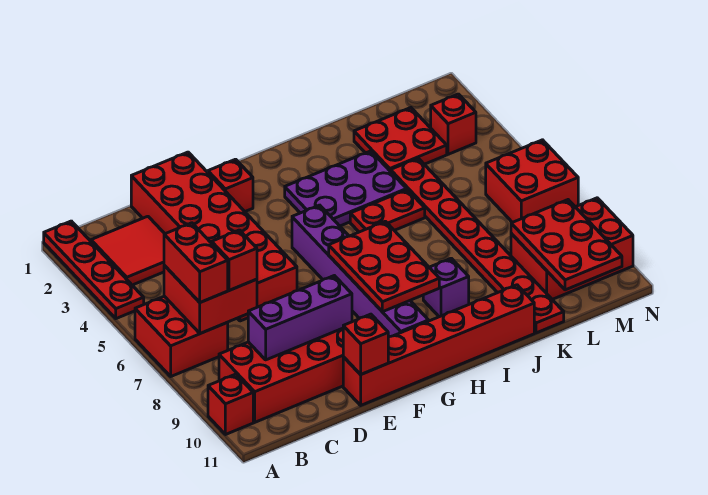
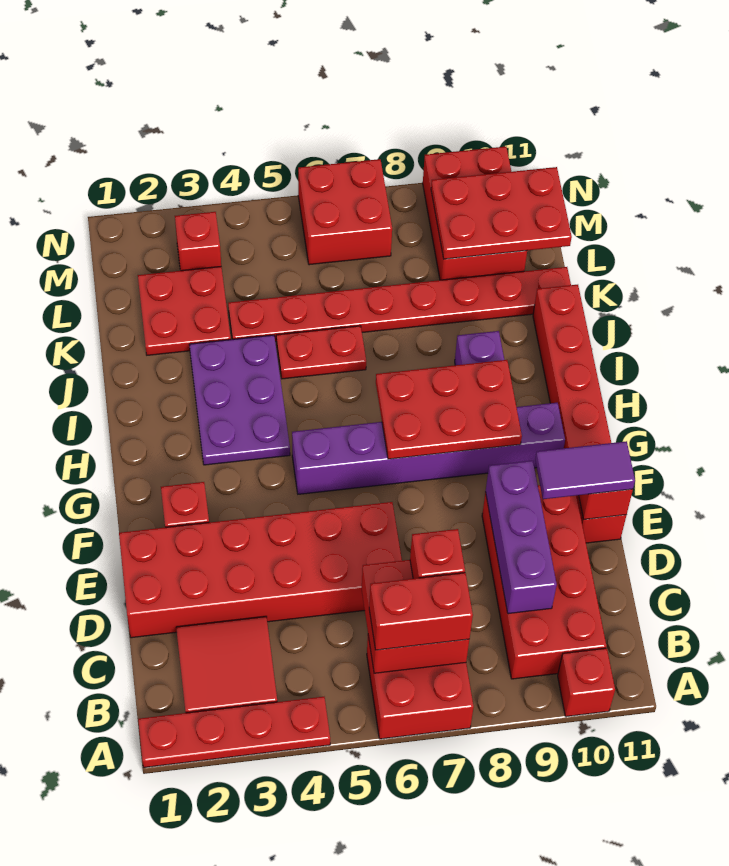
none -> purple tile E10:E11 level 3
red plate I5:J5 level 1 -> red plate J5:J6 level 1

